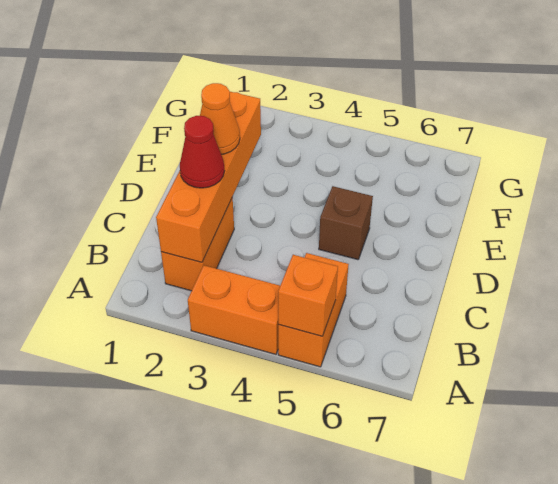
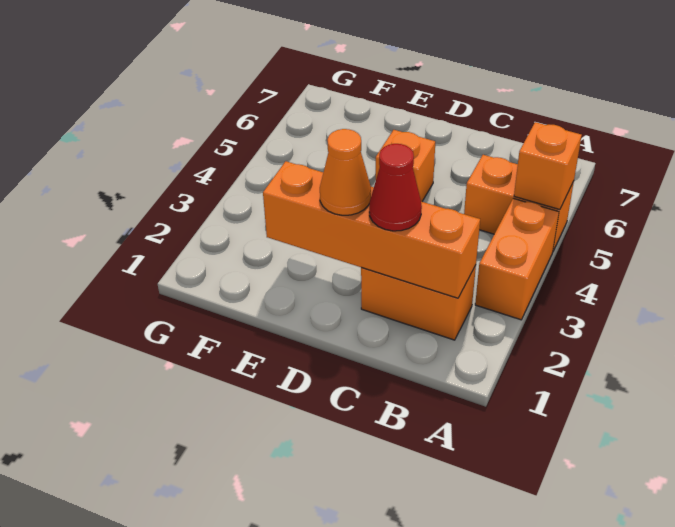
brown brick D5 level 1 -> orange brick D5 level 1

